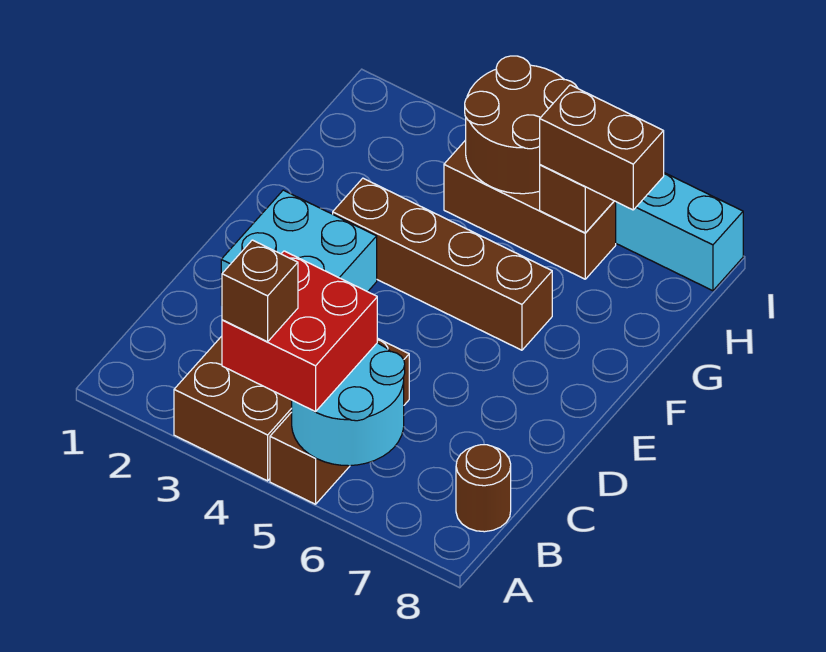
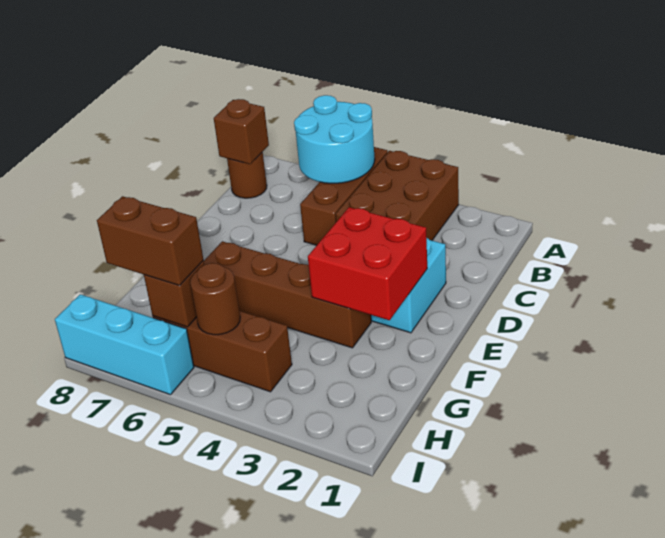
red brick A4:B5 level 3 -> red brick E2:F3 level 2
brown brick A4 level 4 -> brown brick B8 level 2
brown round brick H4:I5 level 2 -> brown round brick H5 level 2

